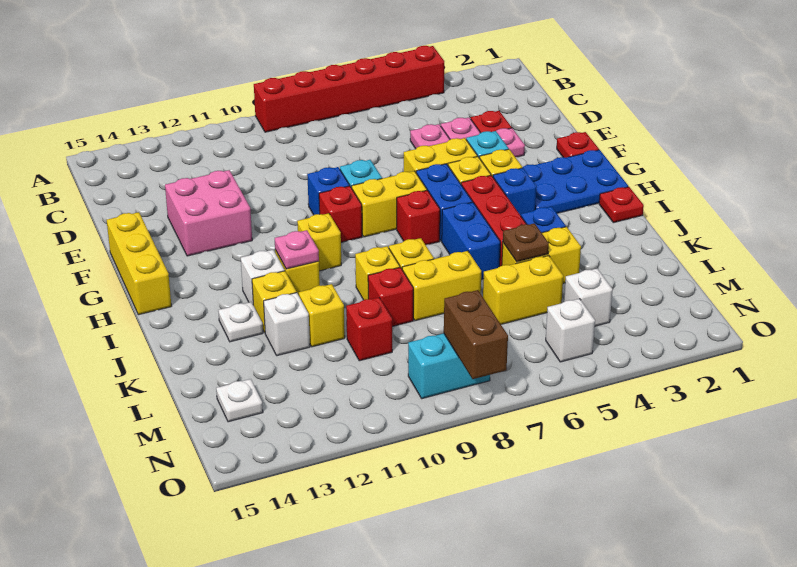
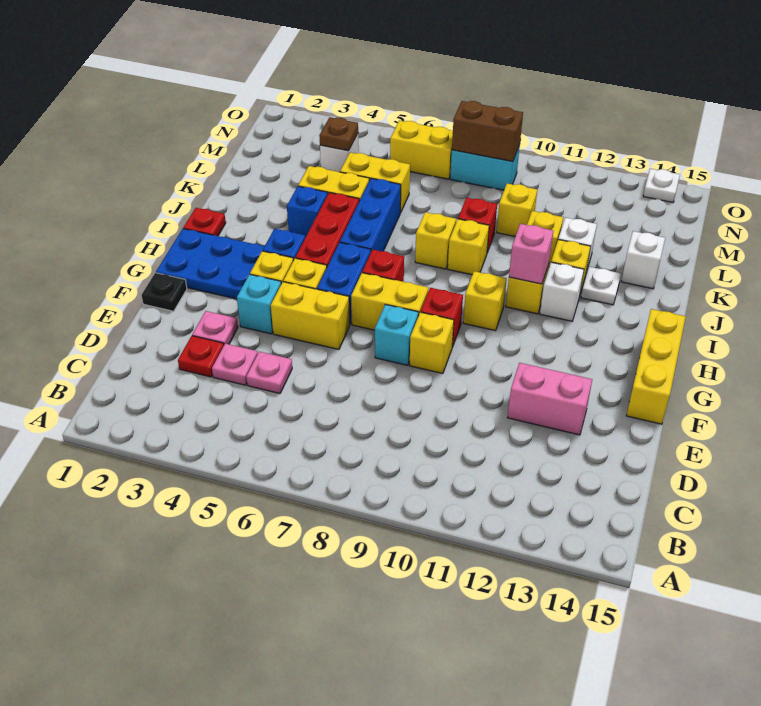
red brick A4:A9 level 1 -> none
pink brick E12:F13 level 1 -> pink brick E12:E13 level 1
red plate F1 level 1 -> black plate F1 level 1
blue brick F9 level 1 -> yellow brick F9 level 1
blue brick I6:J6 level 1 -> blue brick I6:K6 level 1
pink plate I11 level 2 -> pink brick I11 level 2
brown plate K5 level 2 -> brown plate M4 level 2
yellow brick K7:K8 level 1 -> yellow brick N6:N7 level 1
red brick L10 level 1 -> yellow brick L10 level 1
white plate M14 level 1 -> white plate O14 level 1
white brick N5 level 1 -> white brick K14 level 1
brown brick N8:O8 level 2 -> brown brick N8:N9 level 2

